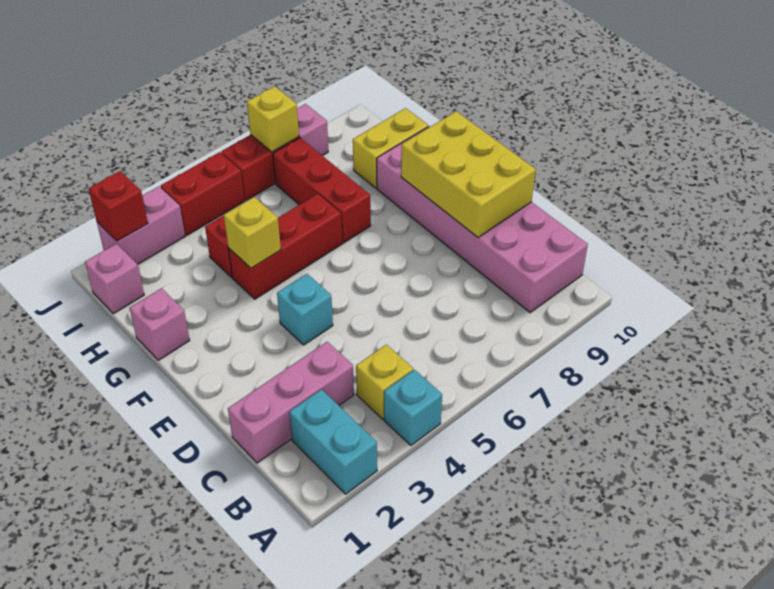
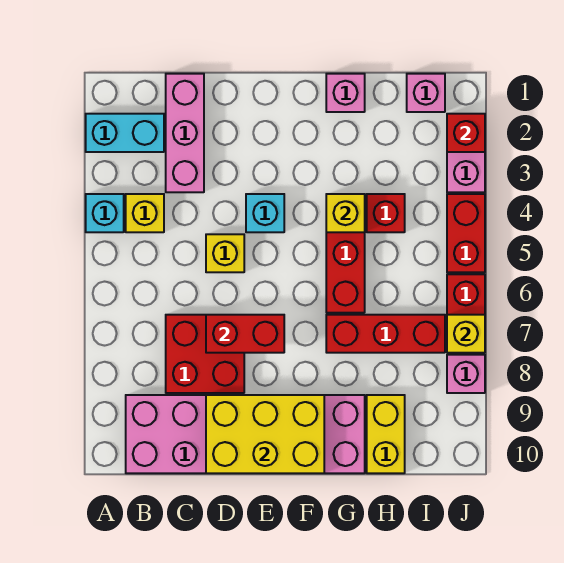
none -> red brick C7:D8 level 1
none -> yellow brick D5 level 1
none -> red brick D7:E7 level 2

